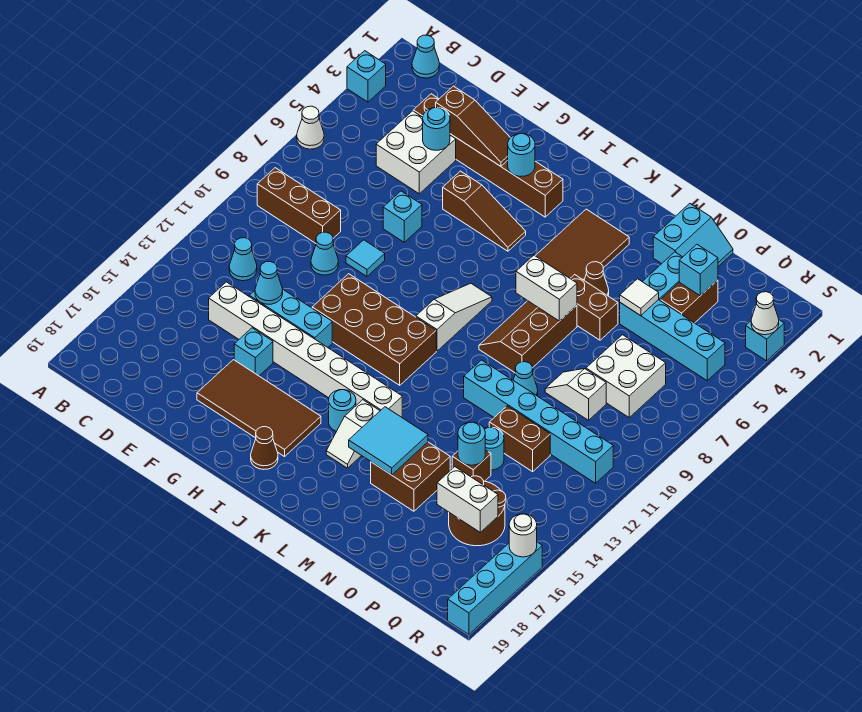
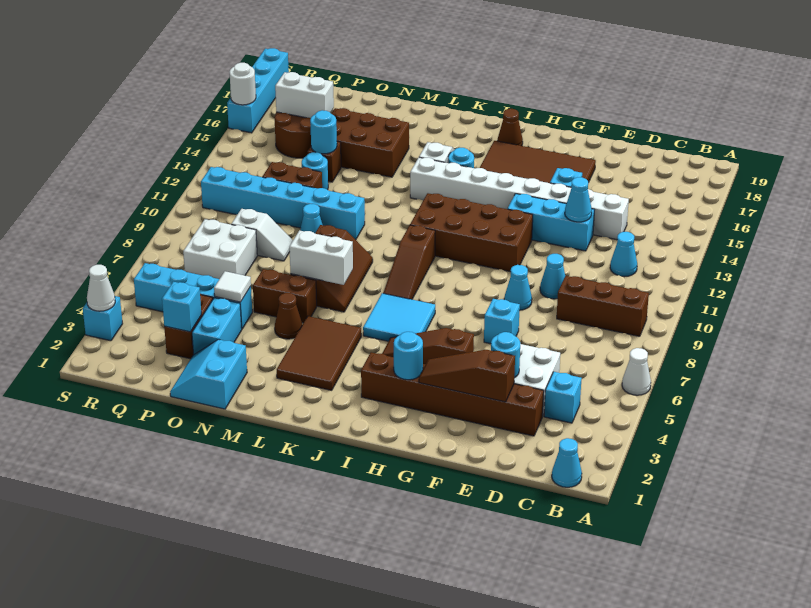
cyan brick A3 level 1 -> cyan brick C4 level 1
cyan tile F9 level 1 -> cyan cone F9 level 1
white slope J8:J10 level 1 top 10 -> brown slope J8:J10 level 1 top 10
cyan tile L15:M16 level 2 -> cyan tile I6:J7 level 1
brown brick M15:N16 level 1 -> brown brick M15:O16 level 1

